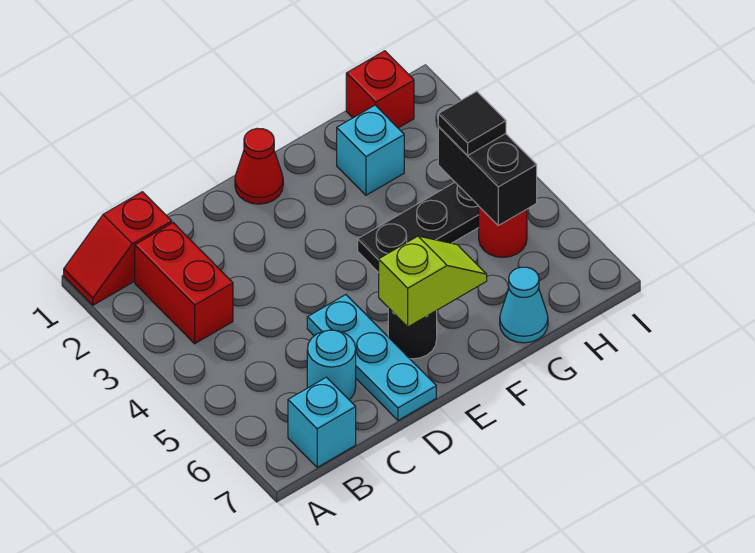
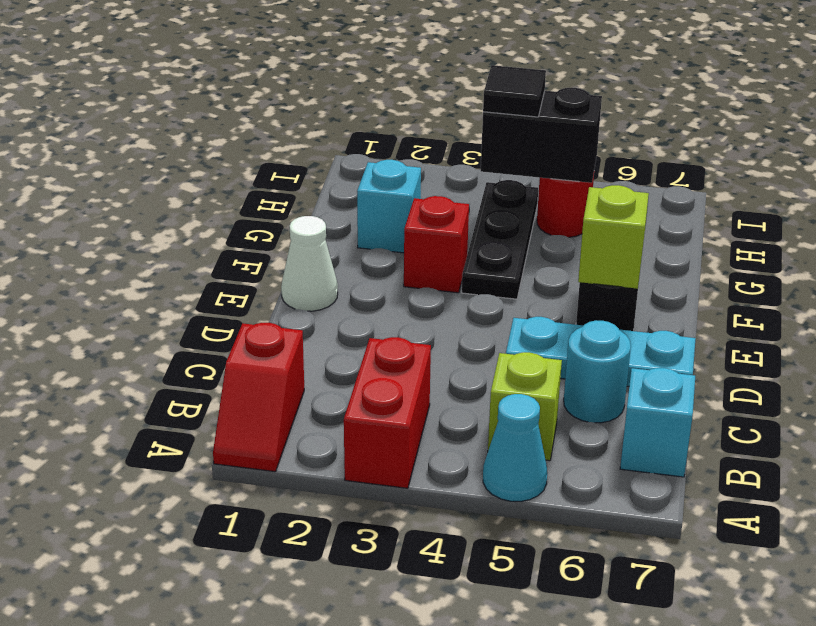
red brick B2:B3 level 1 -> red brick A3:B3 level 1
none -> lime brick B5 level 1
red cone E1 level 1 -> white cone E1 level 1
cyan cone G7 level 1 -> cyan cone A5 level 1
red brick H1 level 1 -> red brick F3 level 1

